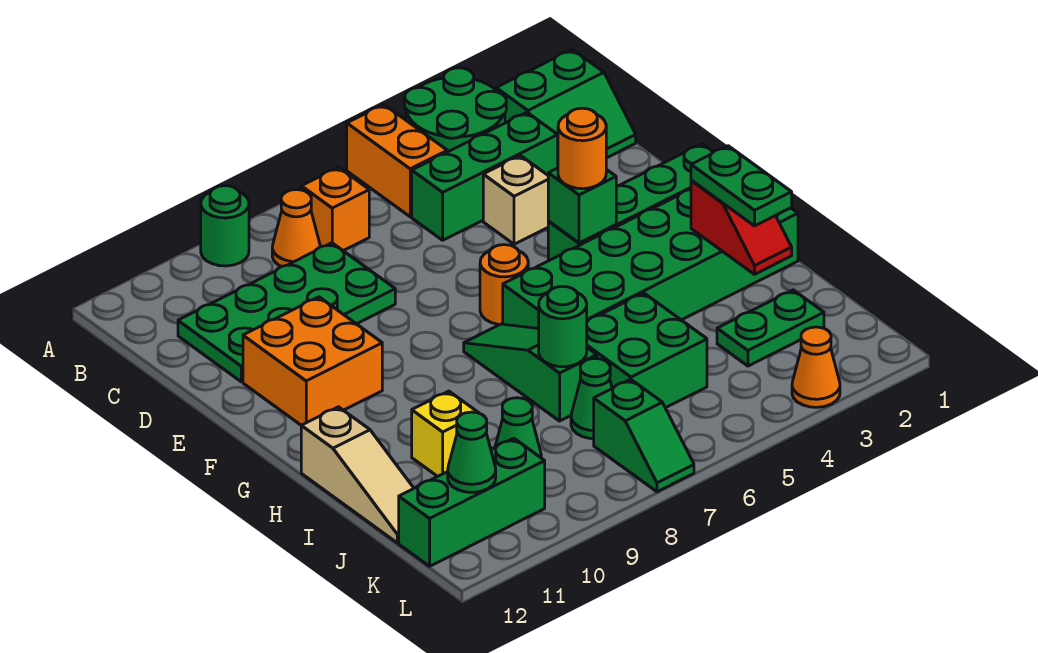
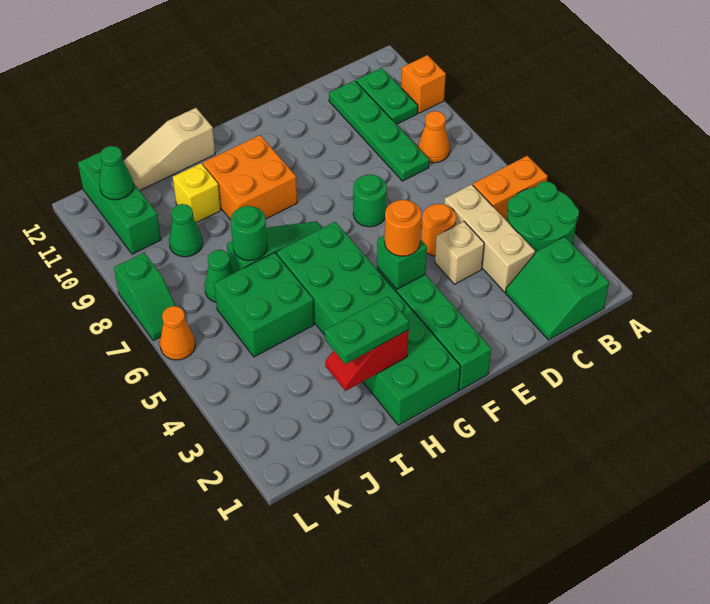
green round brick A9 level 1 -> green round brick E7 level 1
orange brick B7 level 1 -> orange brick A10 level 1
green brick C3:C5 level 1 -> tan brick C3:C5 level 1
green plate C8:D11 level 1 -> green plate C8:C11 level 1
orange brick E10:F11 level 1 -> orange brick G9:H10 level 1
orange round brick F6 level 1 -> orange round brick D5 level 1
green plate J2:J3 level 1 -> green plate B10:B11 level 1
green slope K7:L7 level 1 top K -> green slope L7:L8 level 1 top 8
orange cone L3 level 1 -> orange cone L6 level 1

